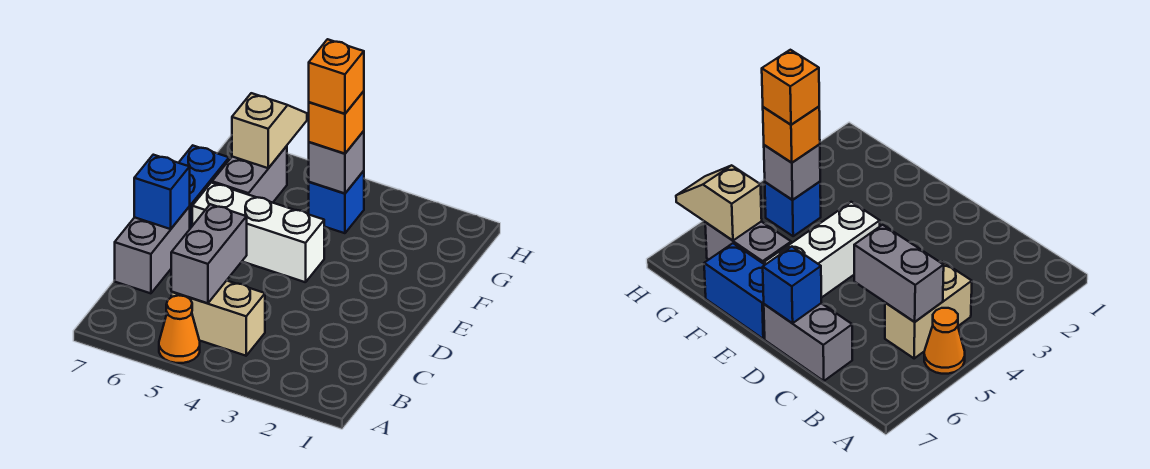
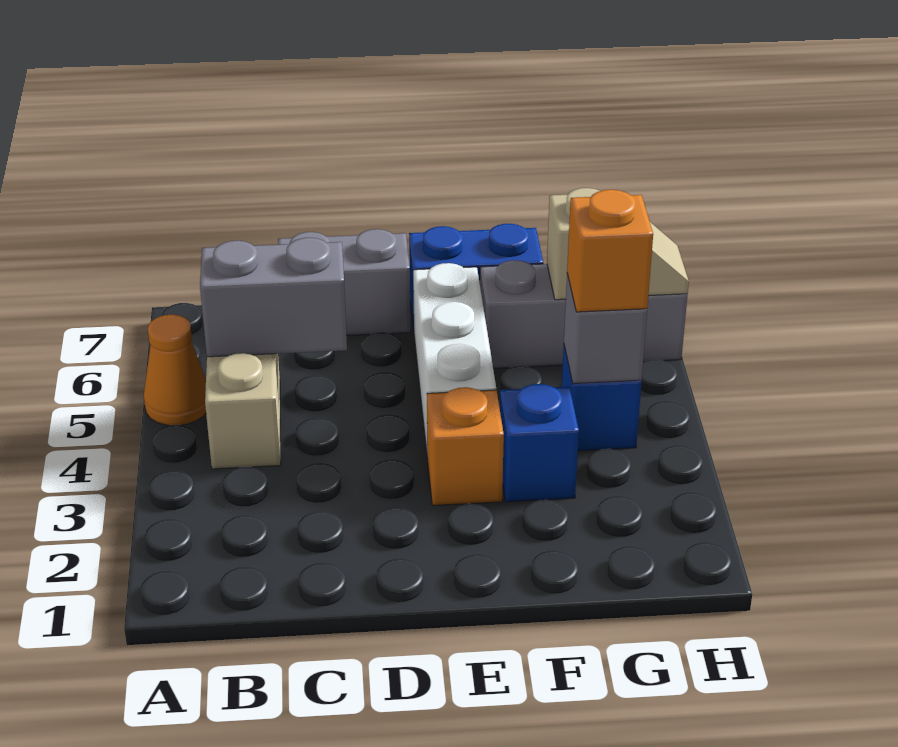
blue brick D7 level 2 -> blue brick F3 level 1
grey brick F6:G6 level 1 -> grey brick F6:H6 level 1
orange brick G4 level 4 -> orange brick E3 level 1

